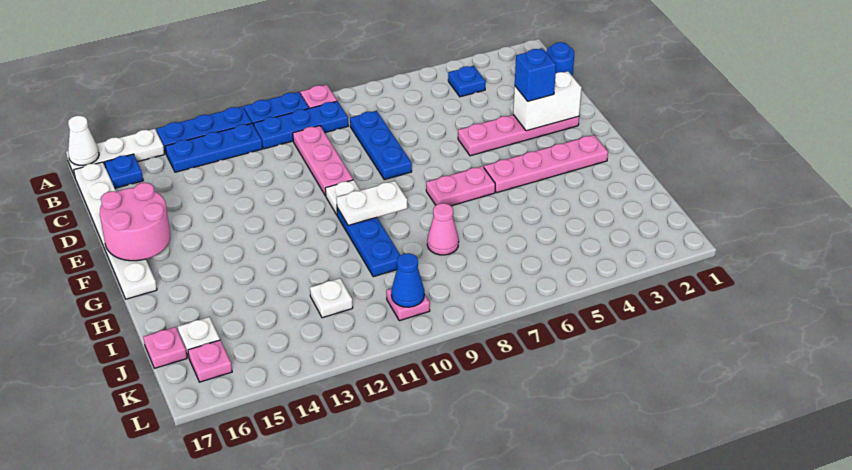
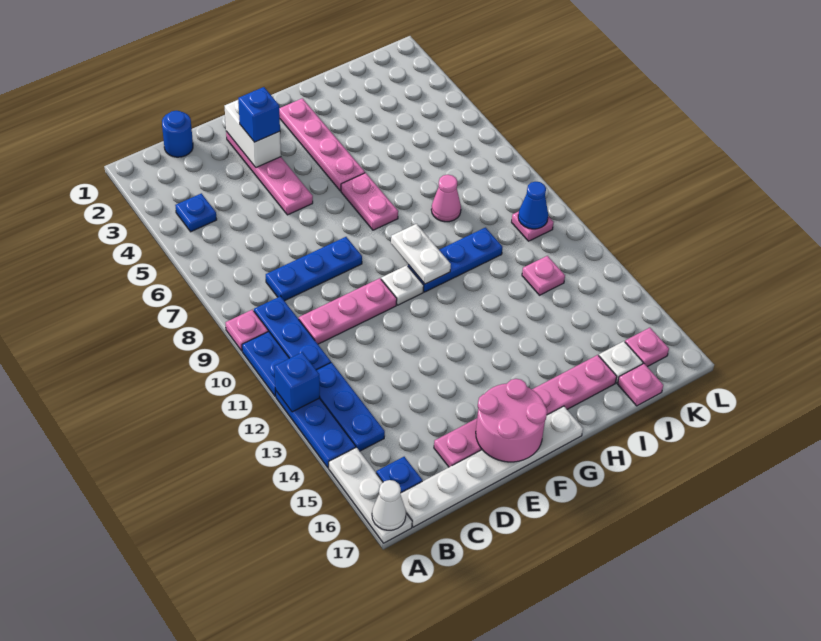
none -> blue brick A12 level 2
none -> pink plate D16:I16 level 1
white plate J12 level 1 -> pink plate J12 level 1

